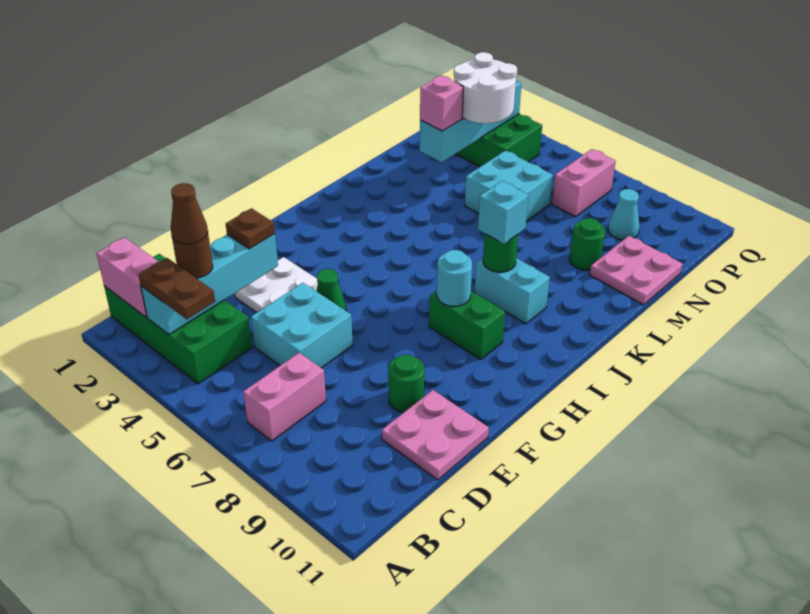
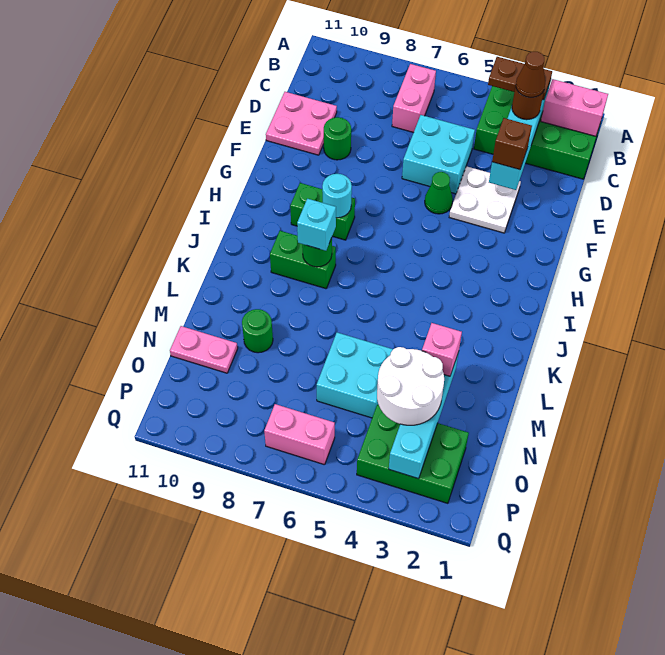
brown plate E3 level 3 -> brown brick E3 level 3
cyan brick J8:J9 level 1 -> green brick J8:J9 level 1
pink plate M10:N11 level 1 -> pink plate N10:N11 level 1
pink brick O7:P7 level 1 -> pink brick P6:P7 level 1
cyan cone O9 level 1 -> none

